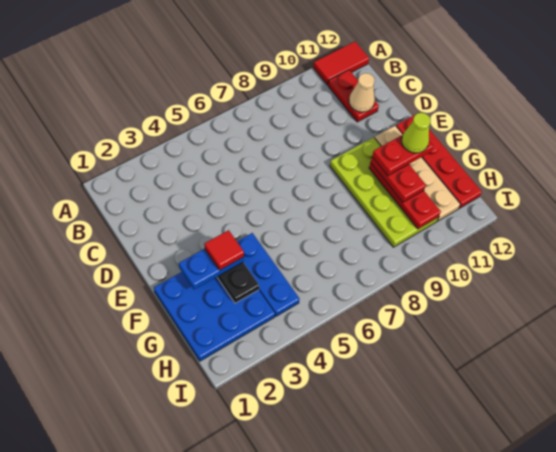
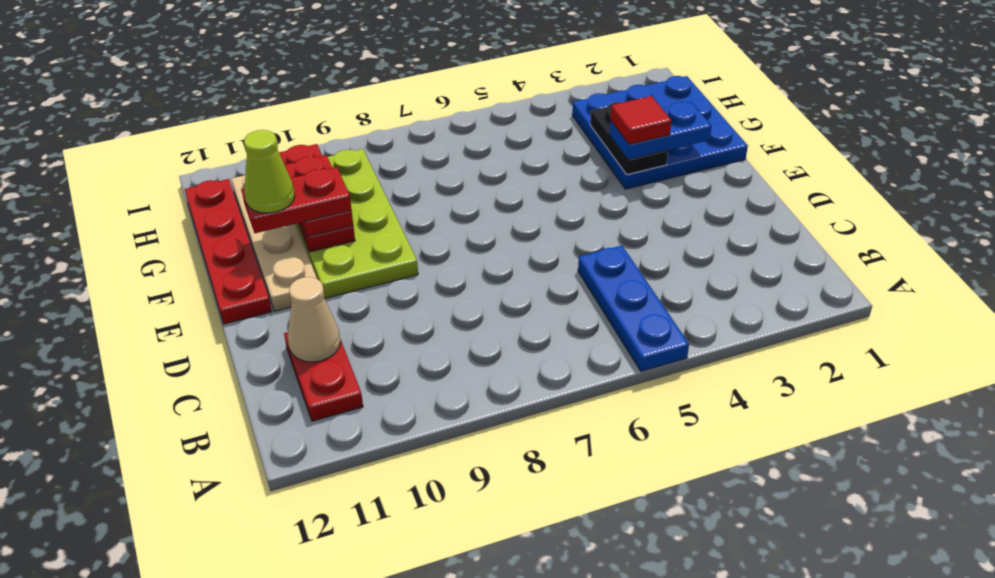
red tile A11:A12 level 1 -> none
blue plate F4:H4 level 1 -> blue plate A5:C5 level 1

